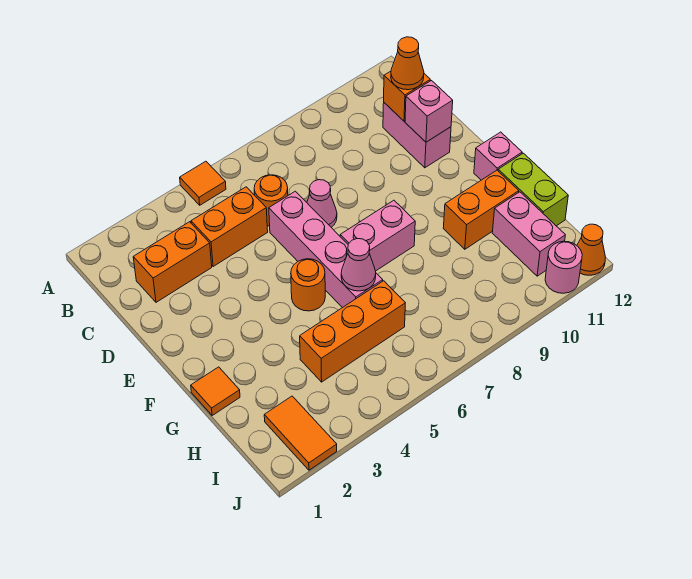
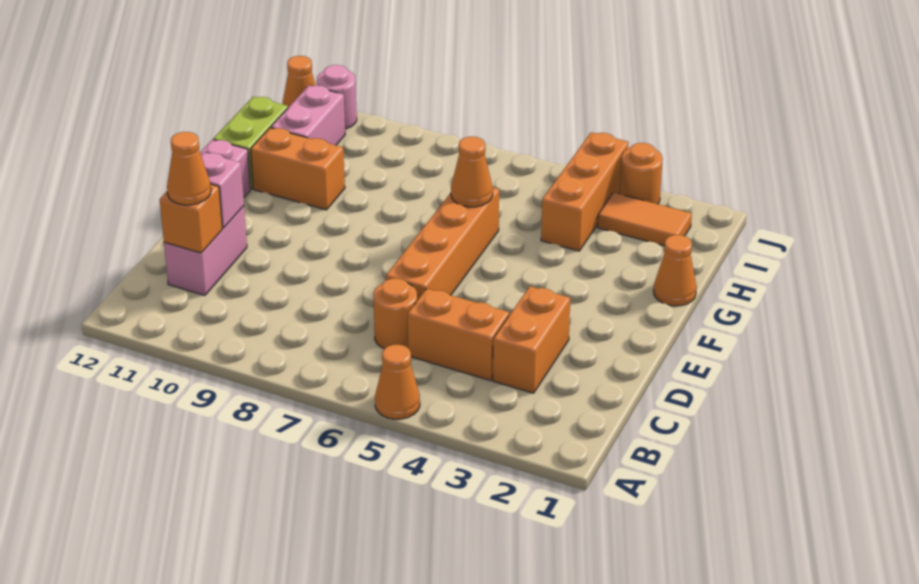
orange tile A5 level 1 -> orange cone A5 level 1
orange brick C2:C3 level 1 -> orange brick C3:D3 level 1
pink brick D6:G6 level 1 -> orange brick D6:G6 level 1
pink cone D7 level 1 -> none
orange round brick F5 level 1 -> orange round brick J3 level 1
pink brick F7:F8 level 1 -> none
orange tile G1 level 1 -> orange cone G1 level 1
pink cone G6 level 2 -> orange cone G6 level 2
orange brick H4:H6 level 1 -> orange brick H4:J4 level 1
orange tile I2:J2 level 1 -> orange tile I2:I3 level 1

